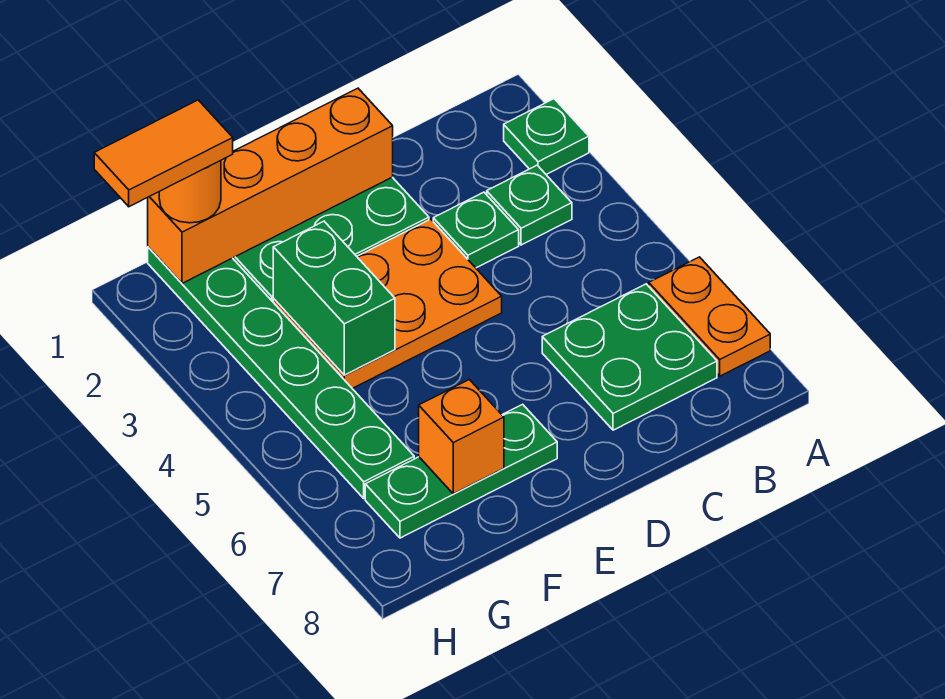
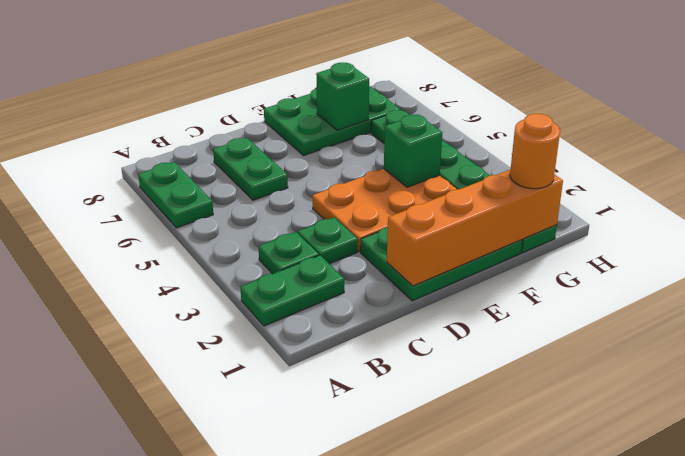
green plate A2 level 1 -> green plate A2:B2 level 1
orange plate A6:A7 level 1 -> green plate A6:A7 level 1
green plate B6:C7 level 1 -> green plate C6:C7 level 1
green plate E7:G7 level 1 -> green plate E7:G8 level 1
green brick F3:F4 level 2 -> green brick F4 level 2
orange brick F7 level 2 -> green brick F7 level 2
orange tile G1:H1 level 4 -> none

